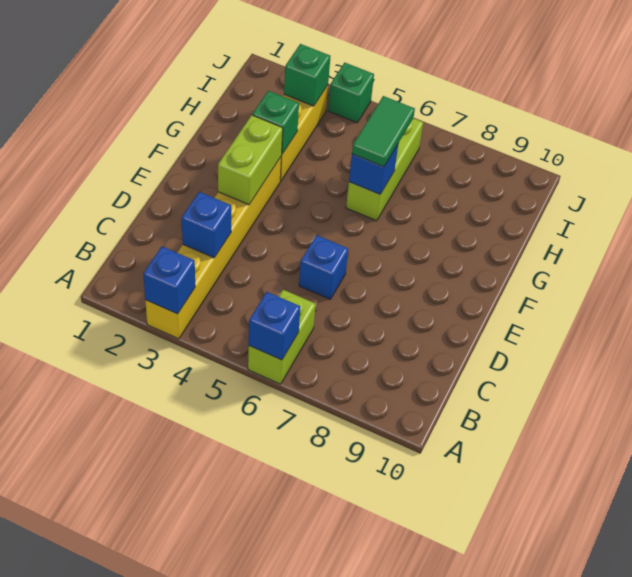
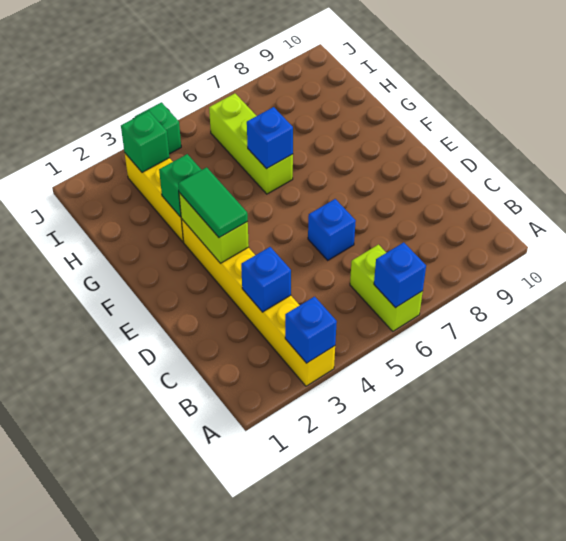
green tile G6:H6 level 3 -> green tile E3:F3 level 3

